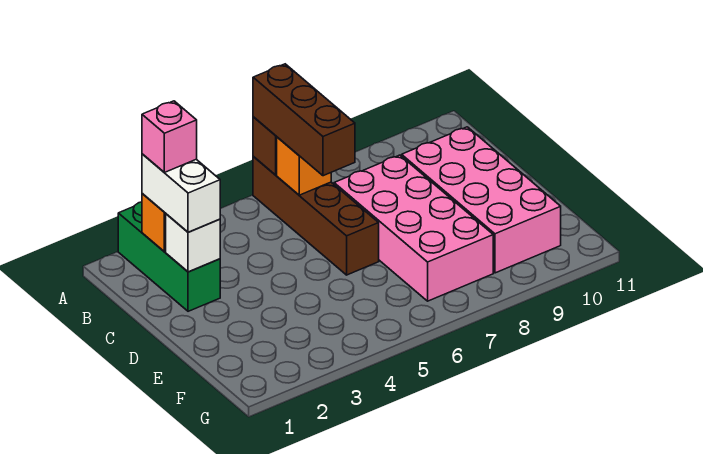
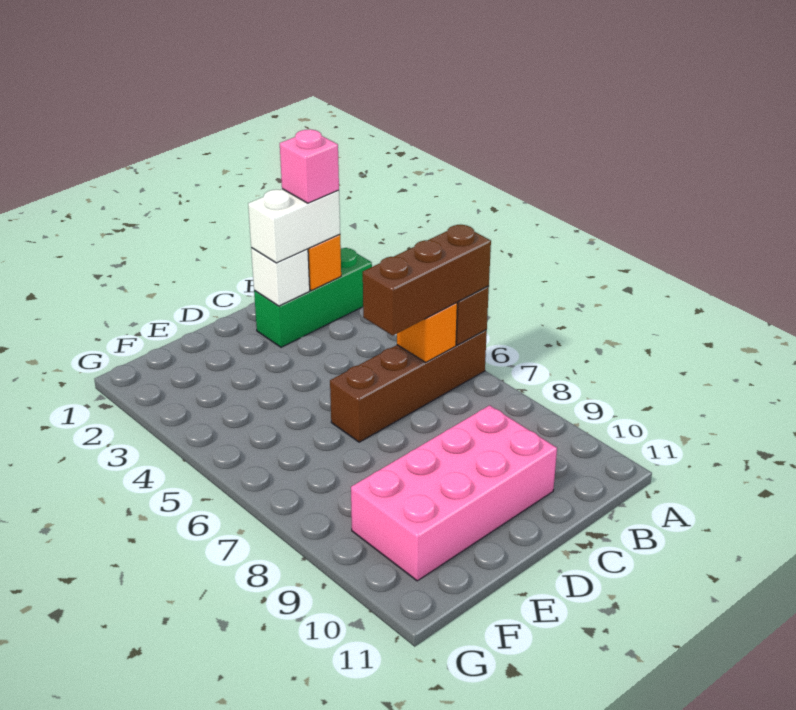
pink brick C7:F8 level 1 -> none

